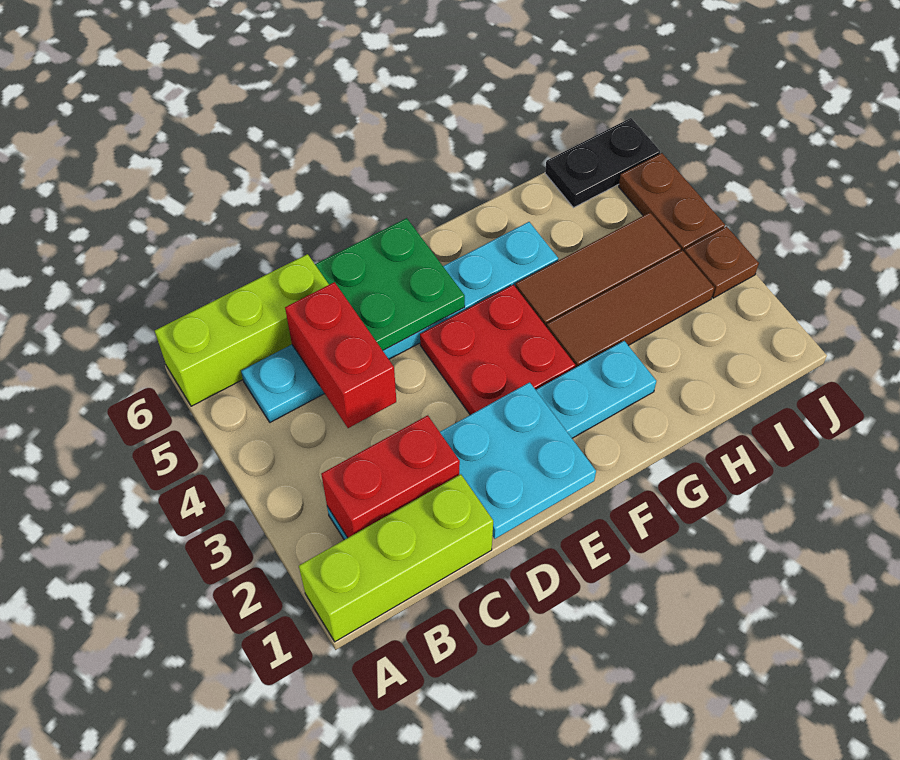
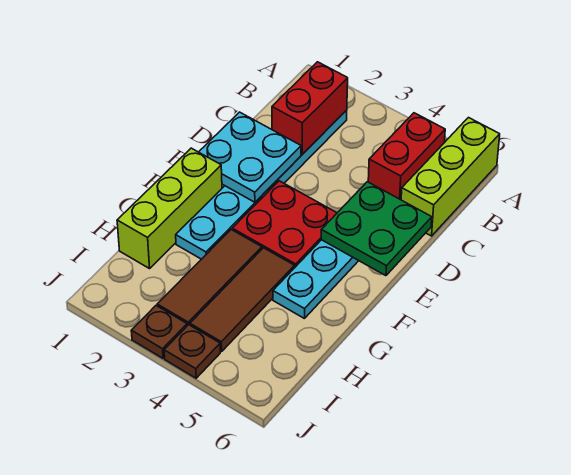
lime brick A1:C1 level 1 -> lime brick F1:H1 level 1
red brick C4:C5 level 2 -> red brick B5:C5 level 2
black plate I6:J6 level 1 -> none
brown plate J4:J5 level 1 -> brown plate J4 level 1

